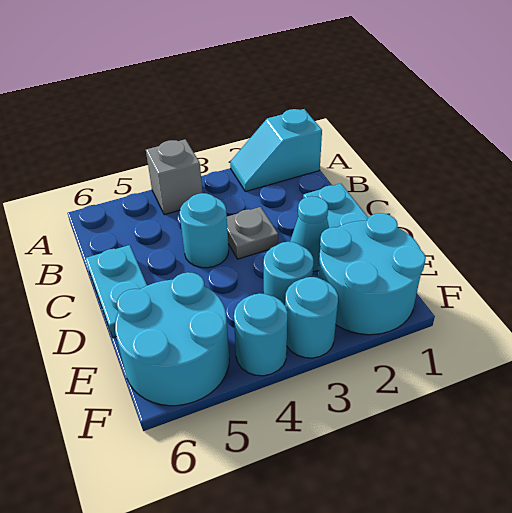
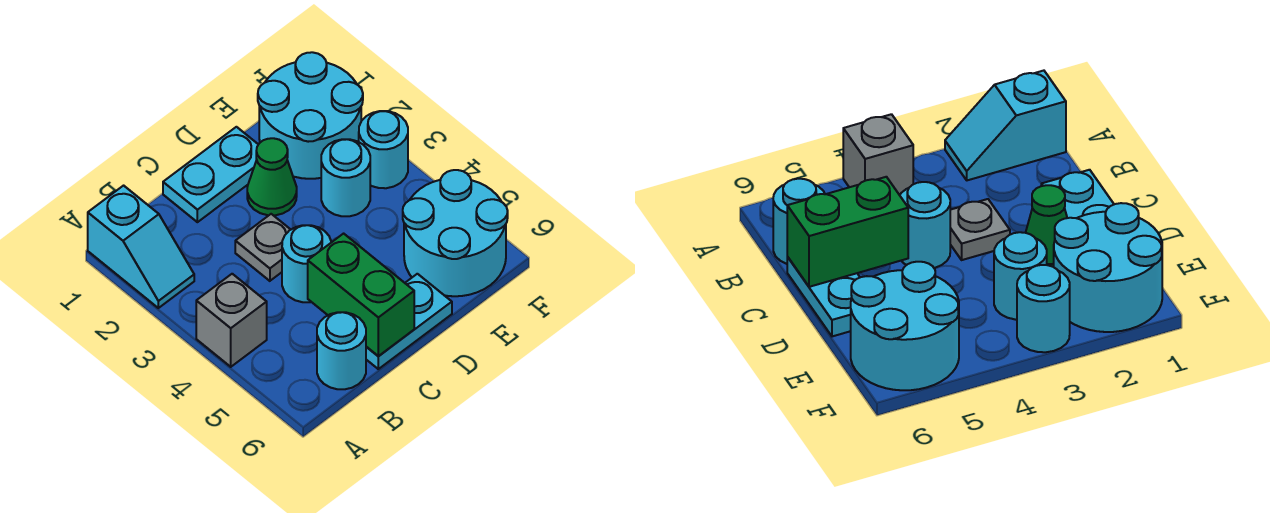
none -> green brick C5:C6 level 2
cyan cone D2 level 1 -> green cone D2 level 1
cyan round brick F4 level 1 -> cyan round brick B6 level 1

